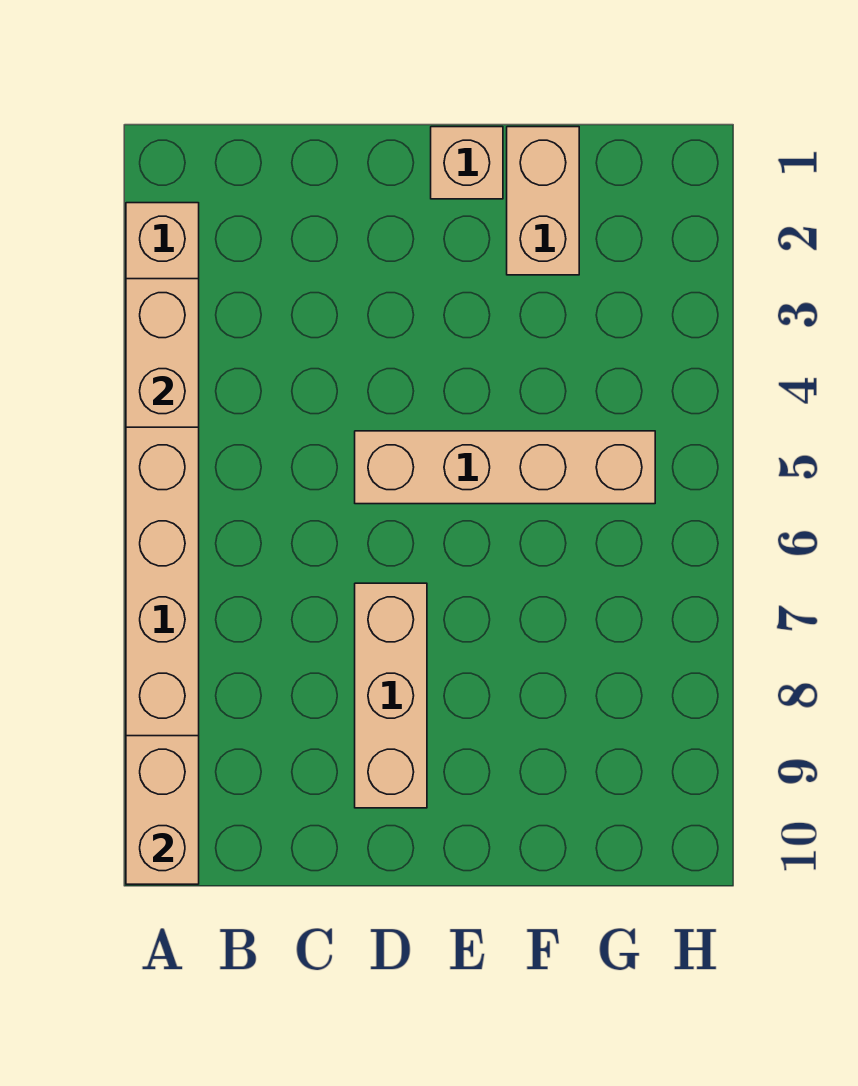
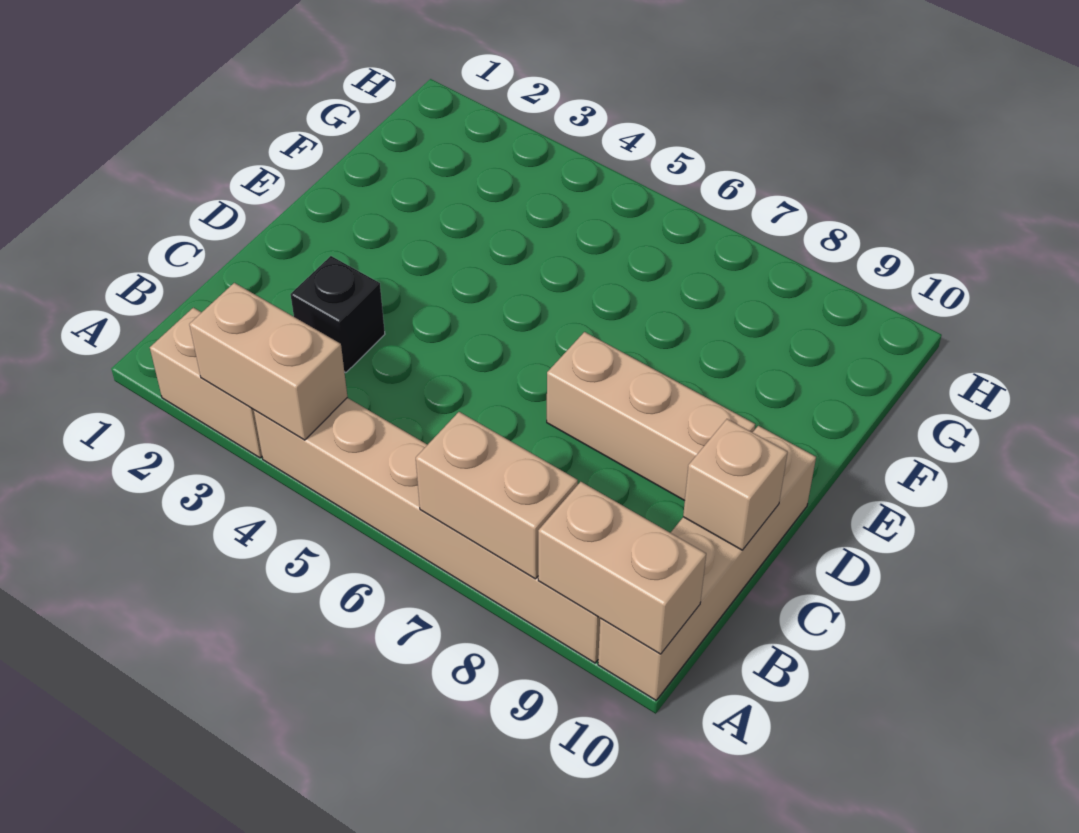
none -> black brick C3 level 1
tan brick D5:G5 level 1 -> tan brick A10:D10 level 1
tan brick E1 level 1 -> tan brick C10 level 2
tan brick F1:F2 level 1 -> tan brick A7:A8 level 2

